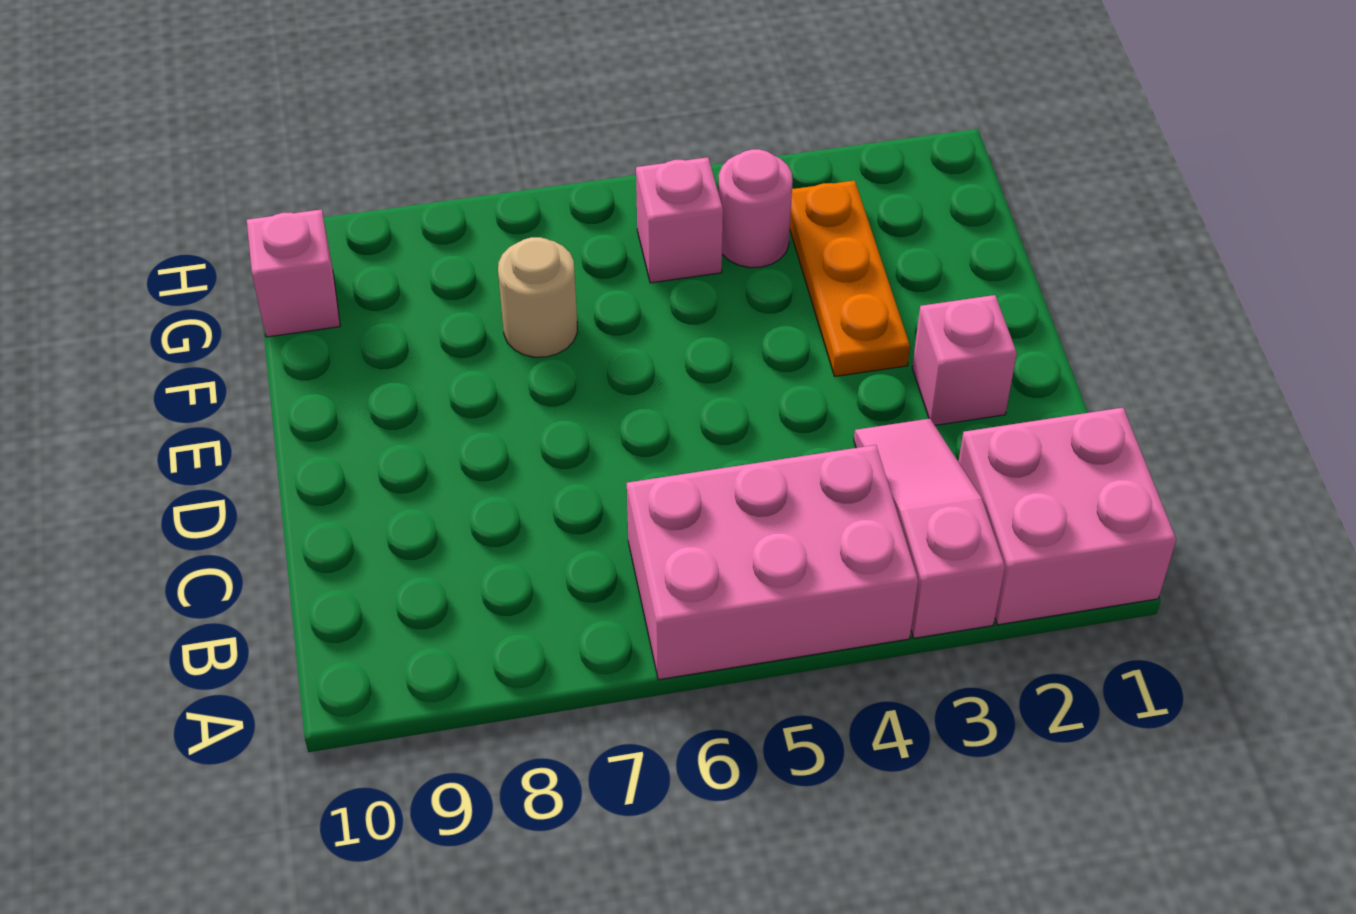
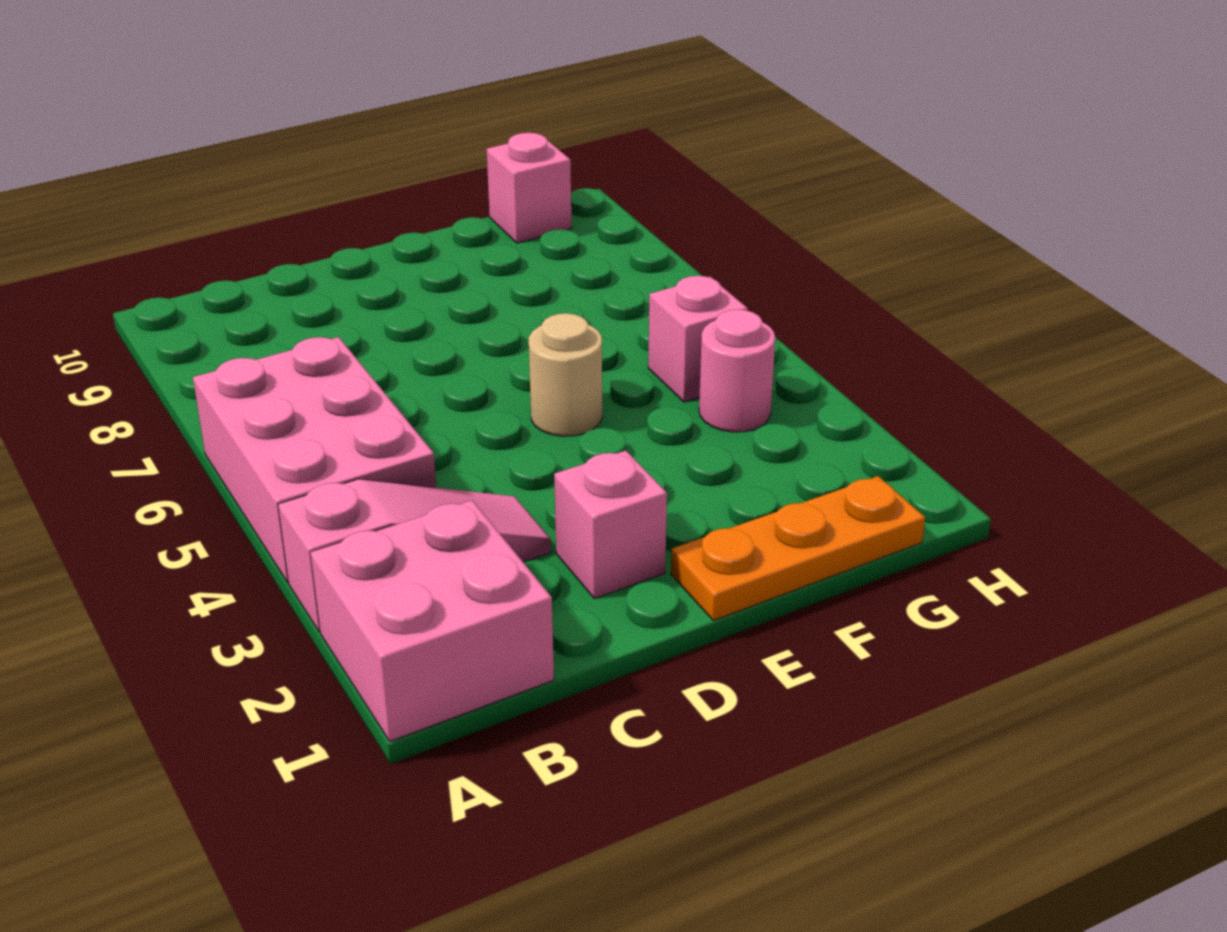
orange plate E3:G3 level 1 -> orange plate E1:G1 level 1
tan round brick F7 level 1 -> tan round brick E5 level 1

